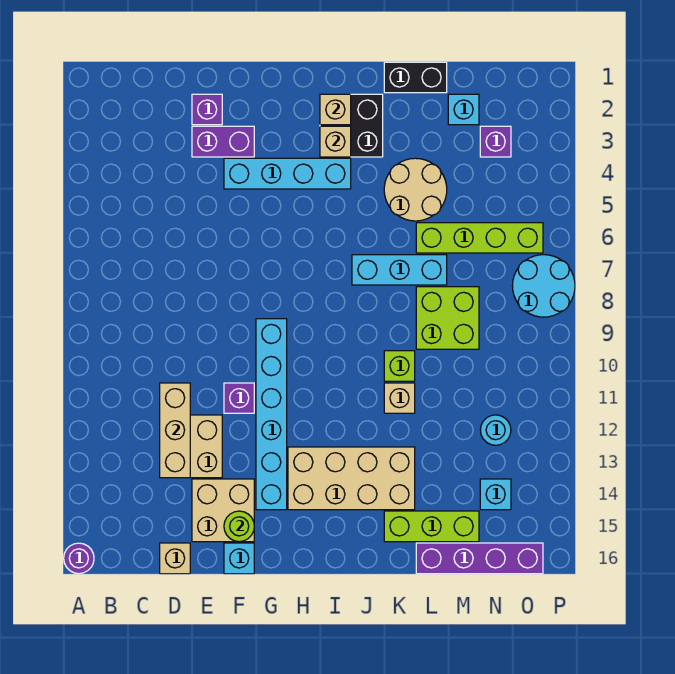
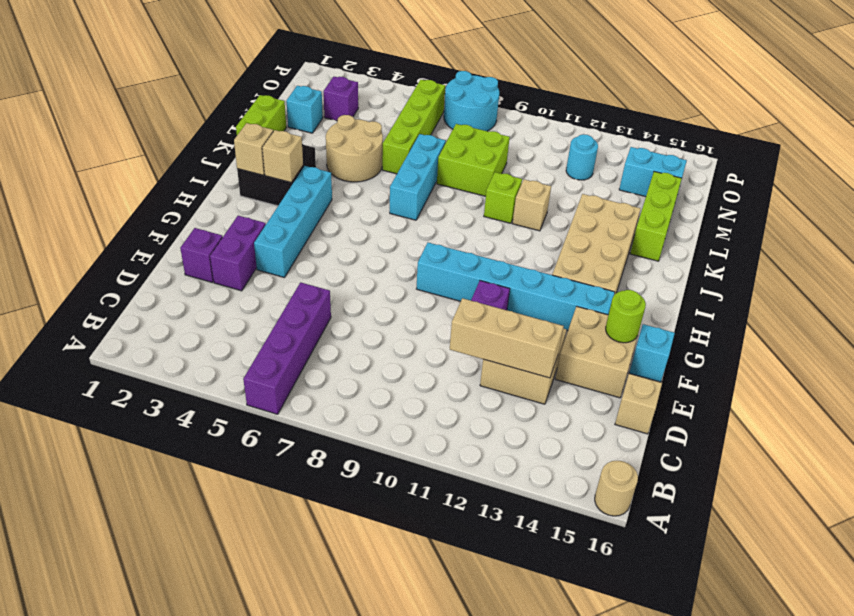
purple round brick A16 level 1 -> tan round brick A16 level 1
black brick K1:L1 level 1 -> lime brick K1:L1 level 1
purple brick L16:O16 level 1 -> purple brick A6:D6 level 1
cyan brick N14 level 1 -> cyan brick N14:N15 level 1

